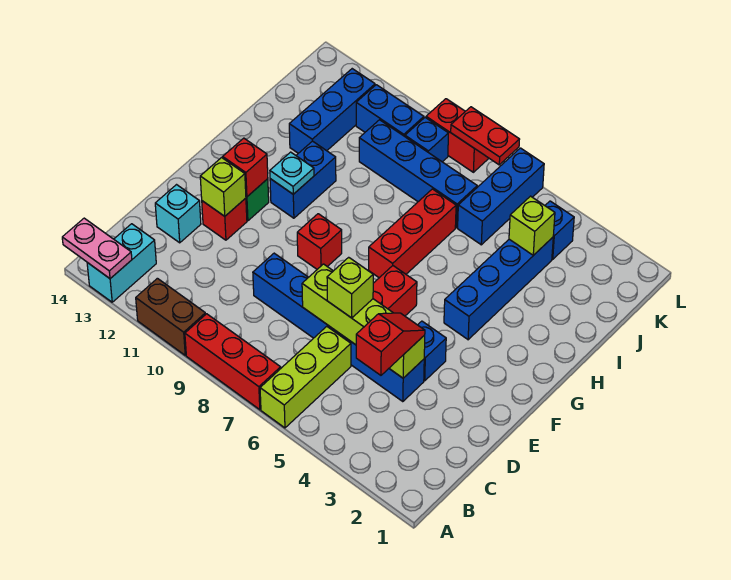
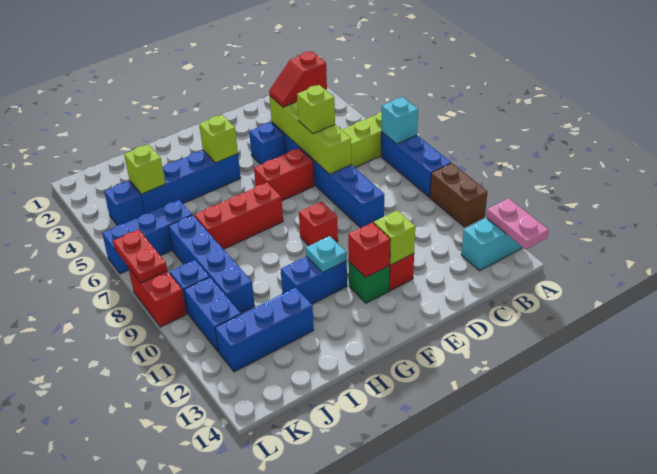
red brick A7:A9 level 1 -> blue brick A7:A9 level 1
cyan brick D13 level 1 -> cyan brick A7 level 2
none -> lime brick G4 level 2

